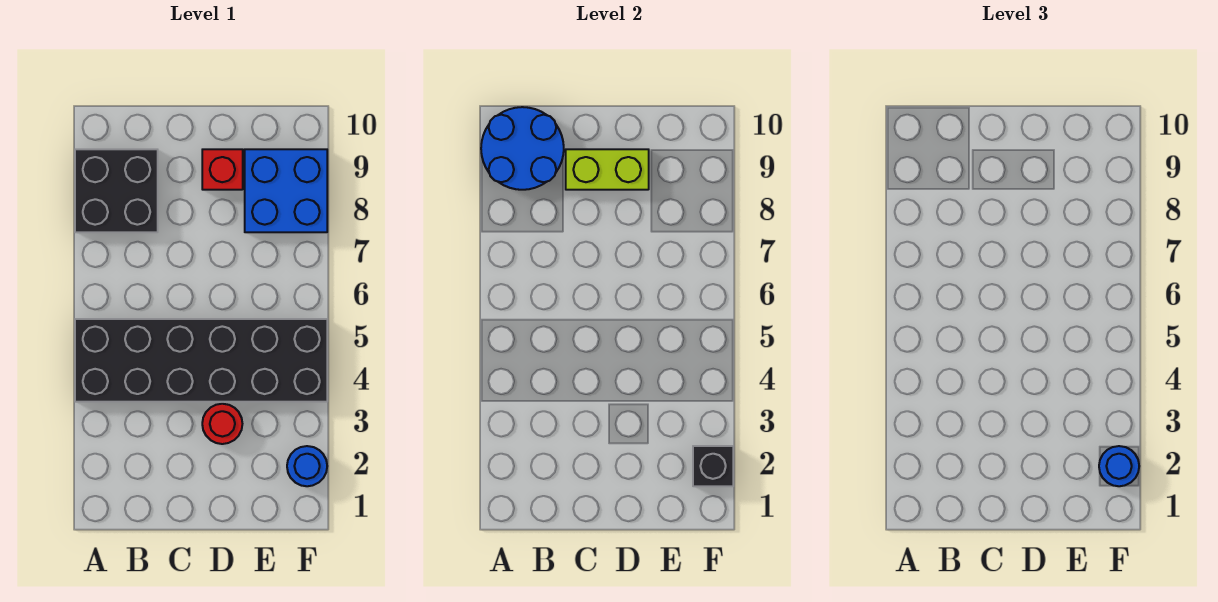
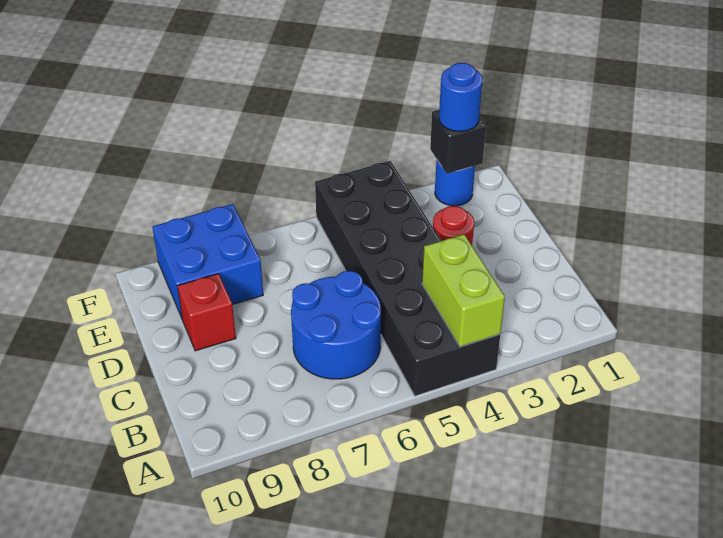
black brick A8:B9 level 1 -> none
blue round brick A9:B10 level 2 -> blue round brick B6:C7 level 1
lime brick C9:D9 level 2 -> lime brick A4:B4 level 2

